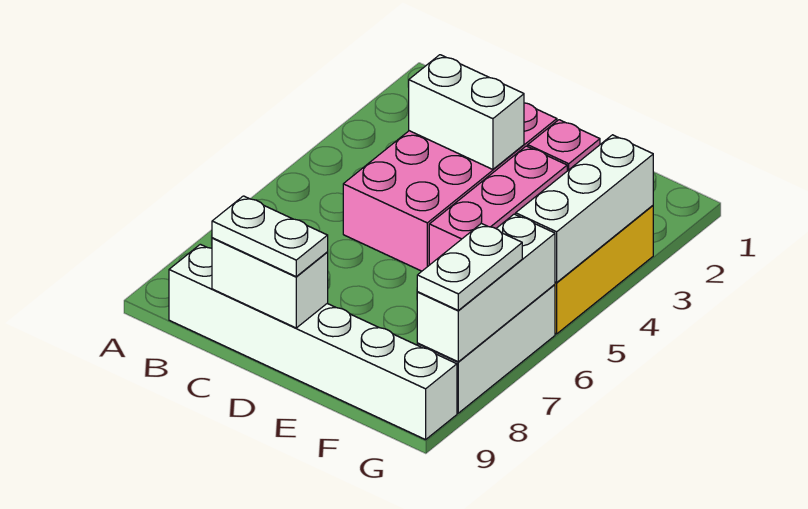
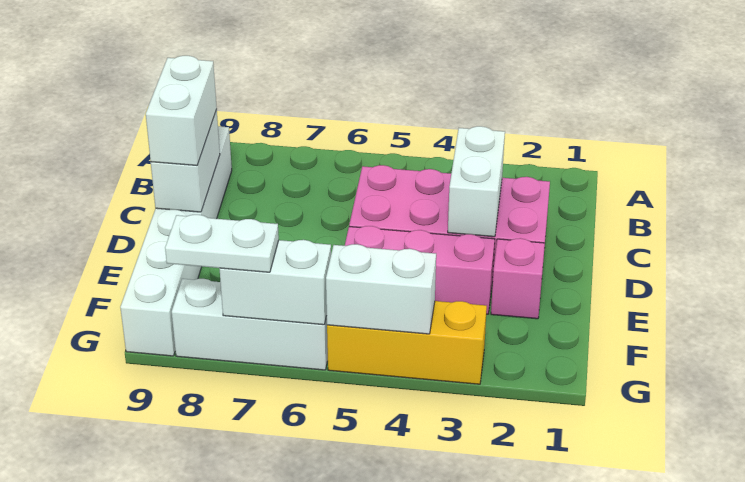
white plate C9:D9 level 3 -> white brick C9:D9 level 3
white brick G3:G5 level 2 -> white brick G4:G5 level 2
white brick G6:G8 level 2 -> white brick G6:G7 level 2

